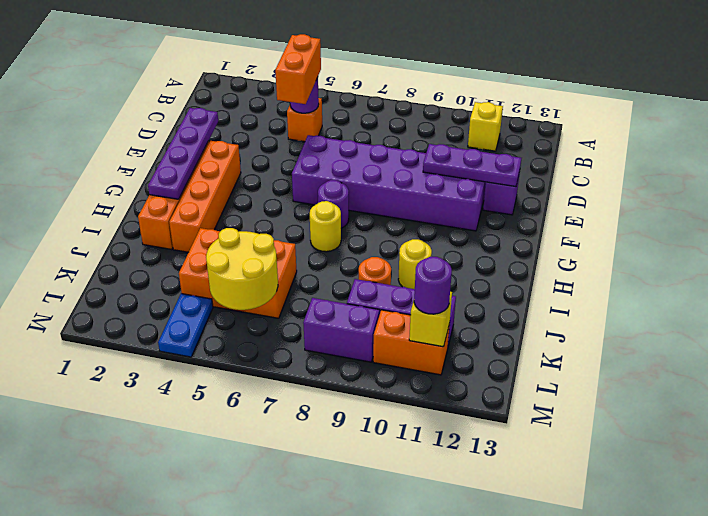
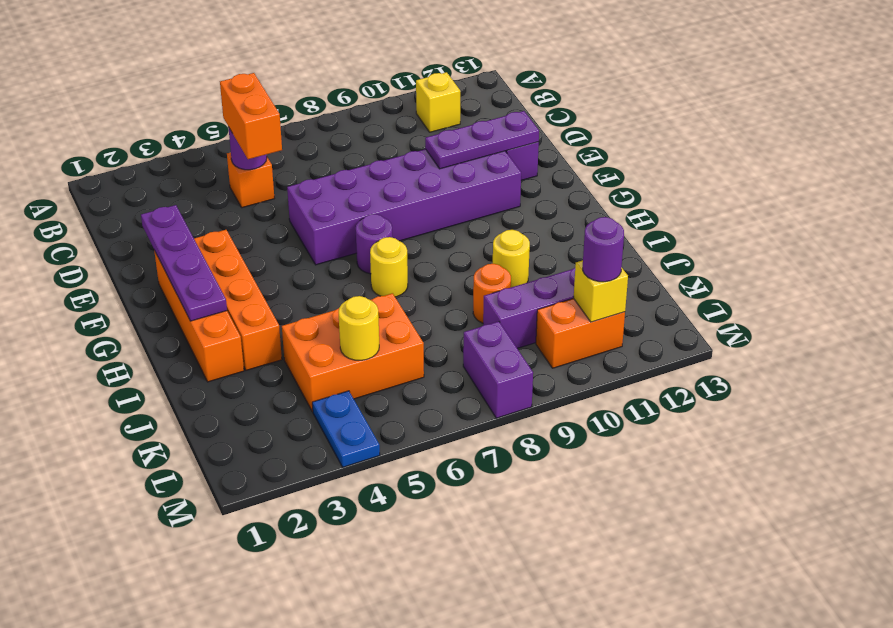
yellow round brick K5:L6 level 2 -> yellow round brick K5 level 2
purple brick L8:L9 level 1 -> purple brick L8:M8 level 1

